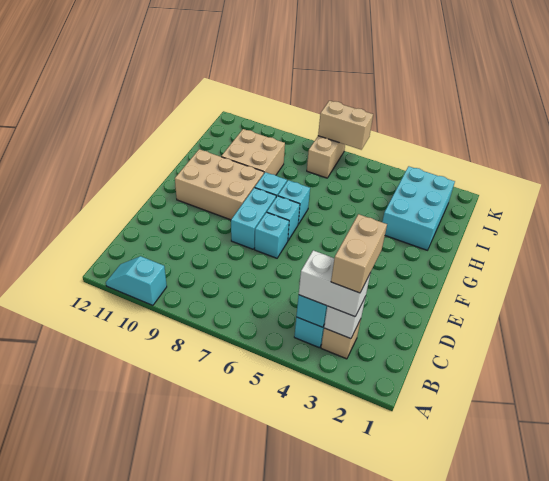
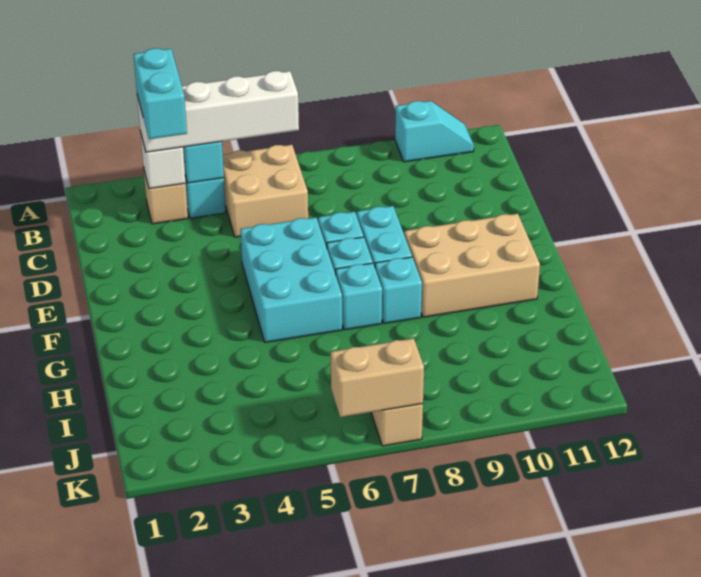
white brick B3:B4 level 3 -> white brick B3:B6 level 3
tan brick B3:C3 level 4 -> cyan brick B3:C3 level 4
cyan brick H2:J3 level 1 -> cyan brick E5:G6 level 1
tan brick H9:I10 level 1 -> tan brick B5:C6 level 1

